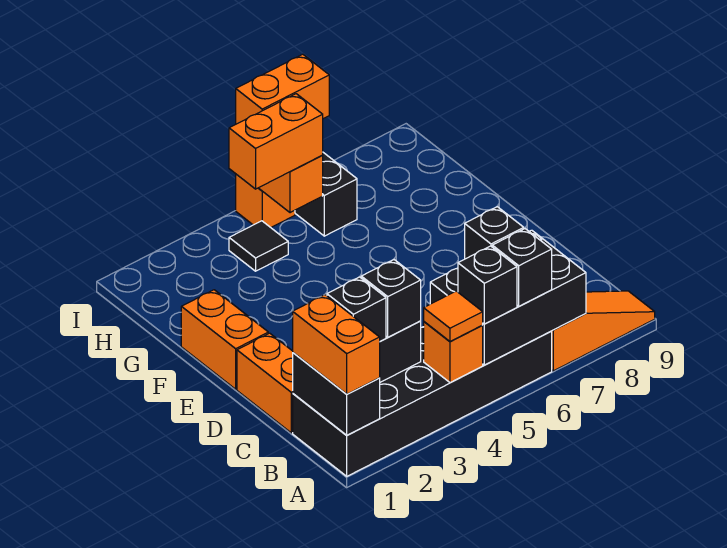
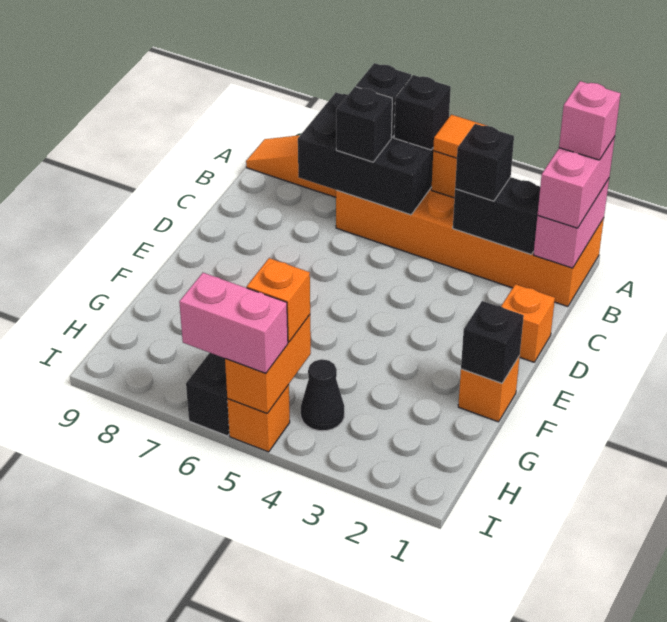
black brick A1:B6 level 1 -> orange brick A1:B6 level 1
black brick A1:B1 level 2 -> pink brick A1:B1 level 2
orange brick A1:B1 level 3 -> pink brick A1:B1 level 3
none -> pink brick A1 level 4
black brick B2 level 3 -> black brick F1 level 2
orange brick C1:D1 level 1 -> orange brick D1 level 1
orange brick E1:F1 level 1 -> orange brick F1 level 1
black tile H4 level 1 -> black cone H4 level 1
orange brick H4:H5 level 3 -> orange brick H5 level 3
orange brick I5:I6 level 3 -> pink brick I5:I6 level 3

